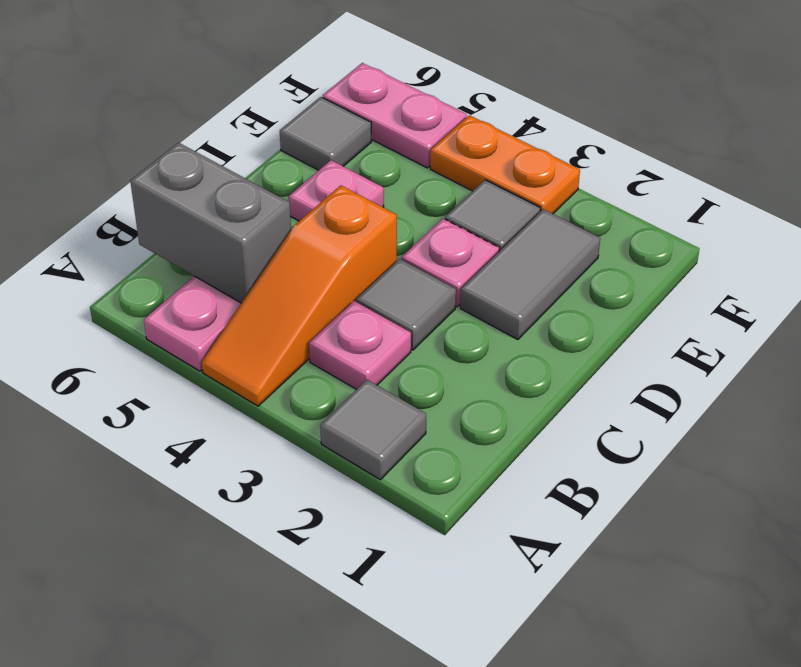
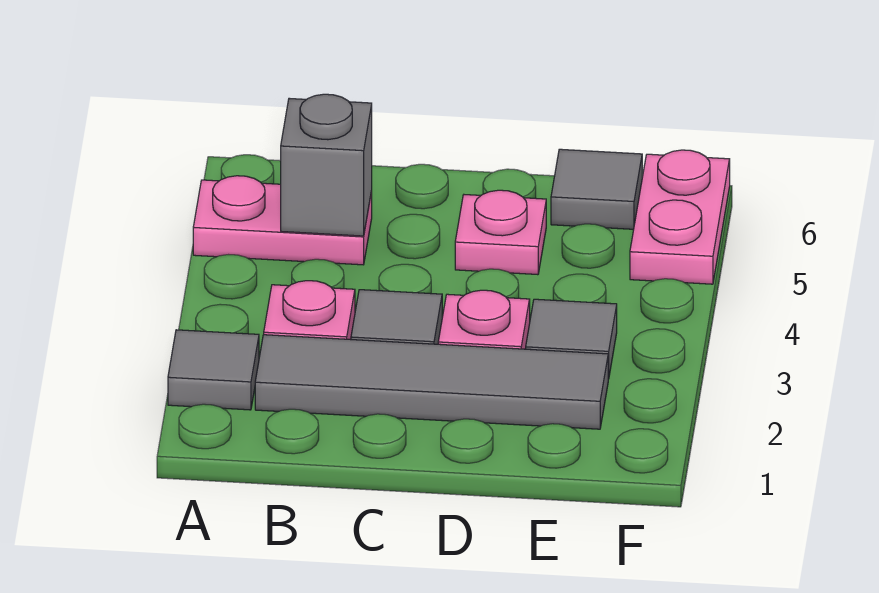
orange slope A4:C4 level 1 top C -> none
grey brick B5:B6 level 2 -> grey brick B5 level 2
grey tile D2:E2 level 1 -> grey tile B2:E2 level 1
orange plate F3:F4 level 1 -> none

